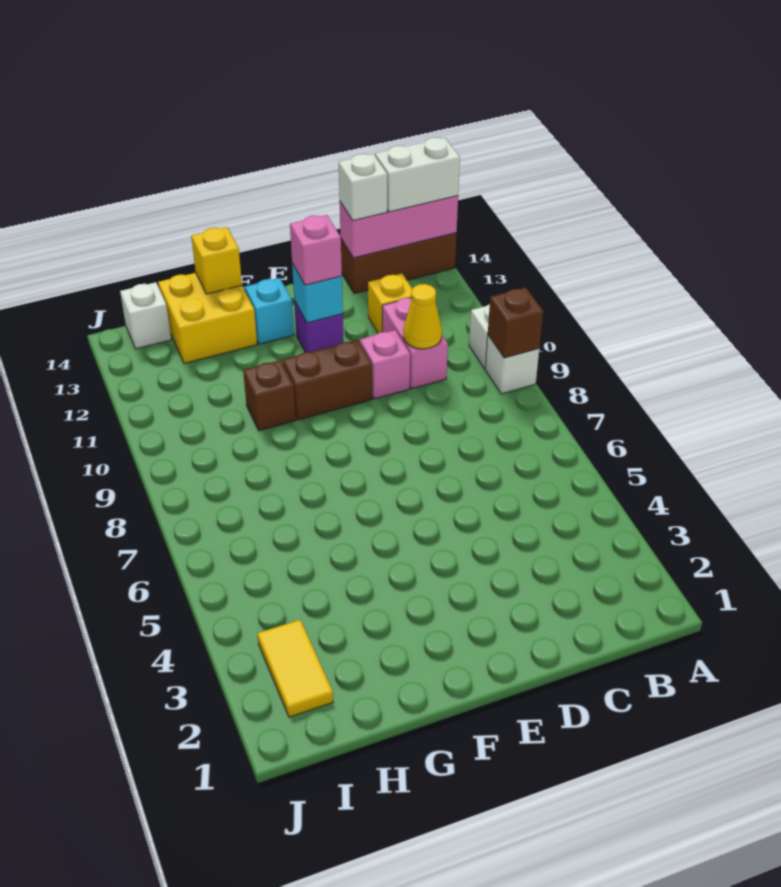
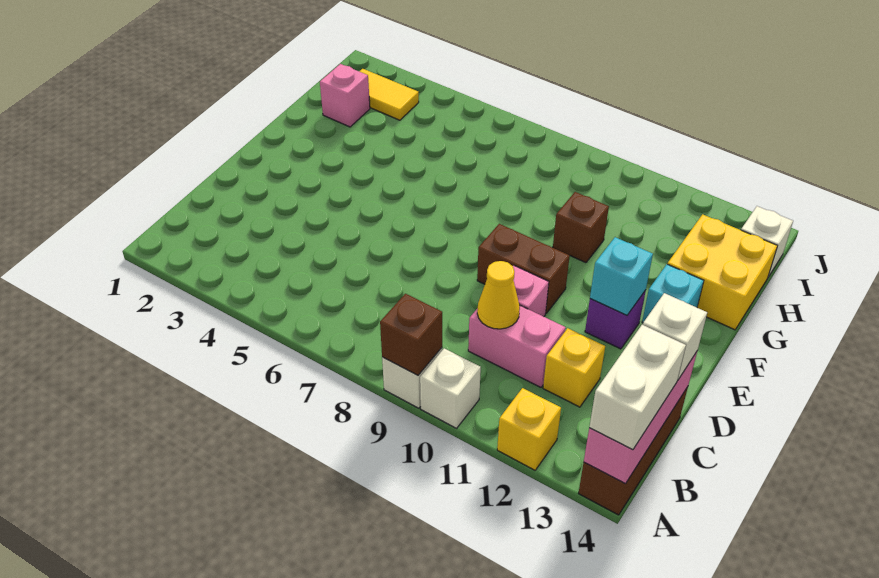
brown brick E10:F10 level 1 -> brown brick E9:E10 level 1
pink brick E12 level 3 -> pink brick H2 level 1
yellow brick G14 level 2 -> yellow brick A12 level 1

